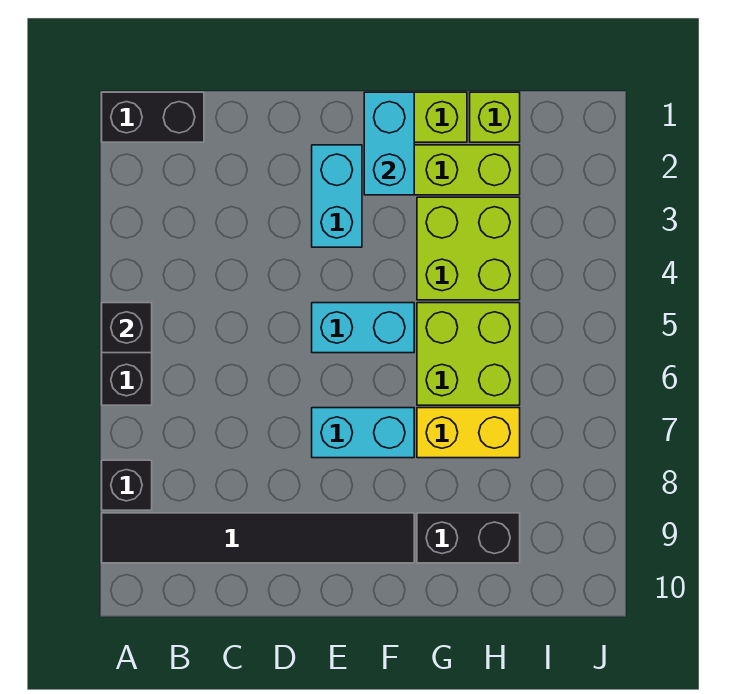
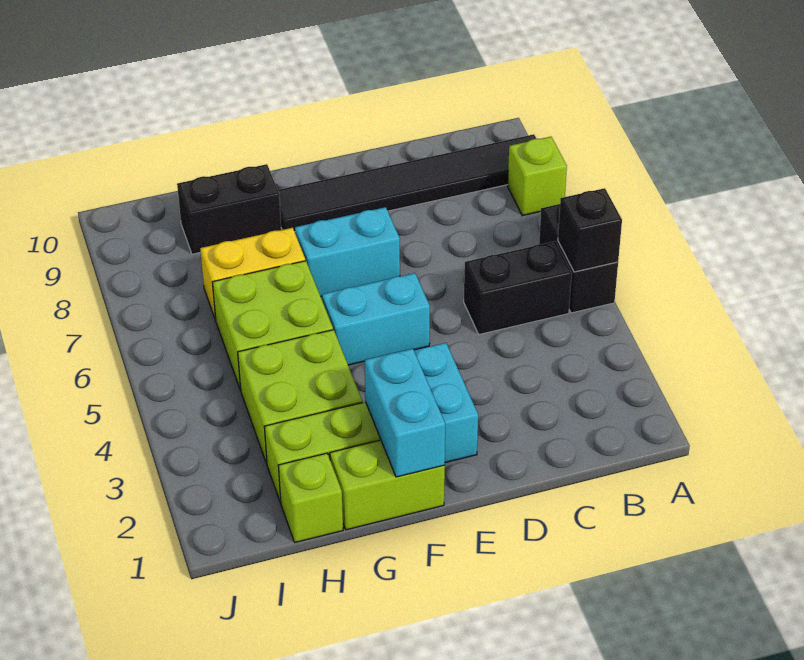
black brick A1:B1 level 1 -> black brick B5:C5 level 1
black brick A8 level 1 -> lime brick A8 level 1

